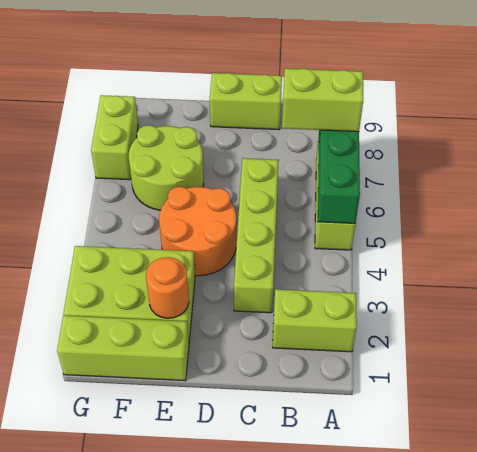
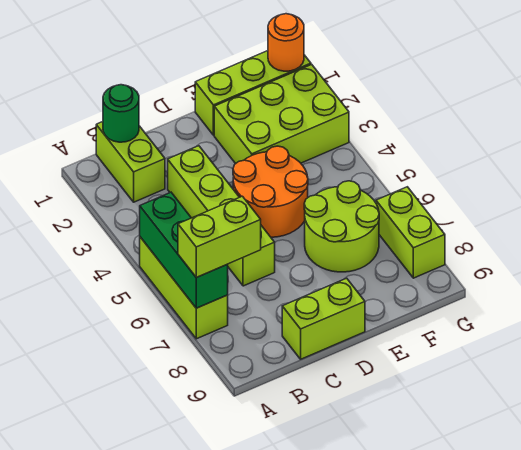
lime brick A2:B2 level 1 -> lime brick B1:B2 level 1
none -> green round brick B1 level 2
orange round brick E2 level 2 -> orange round brick G1 level 2

